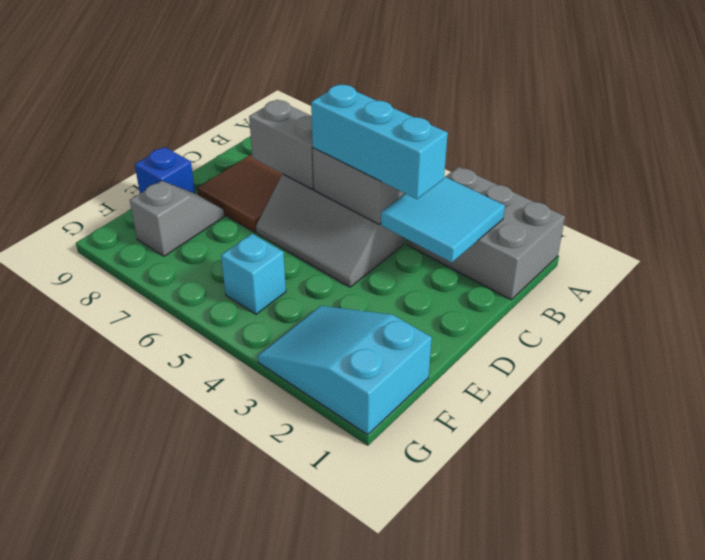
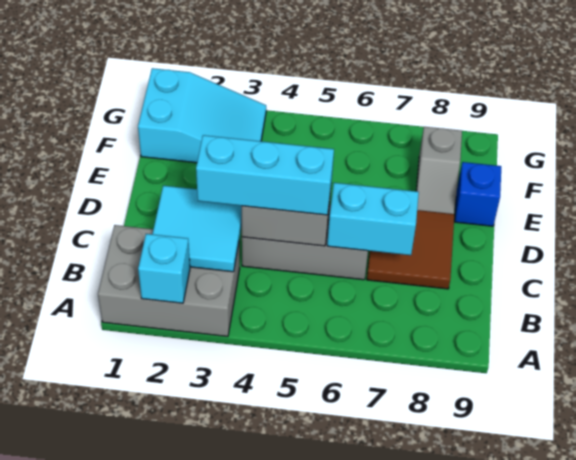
grey brick C6:C7 level 2 -> cyan brick C6:C7 level 2
cyan brick F5 level 1 -> cyan brick A2 level 2

